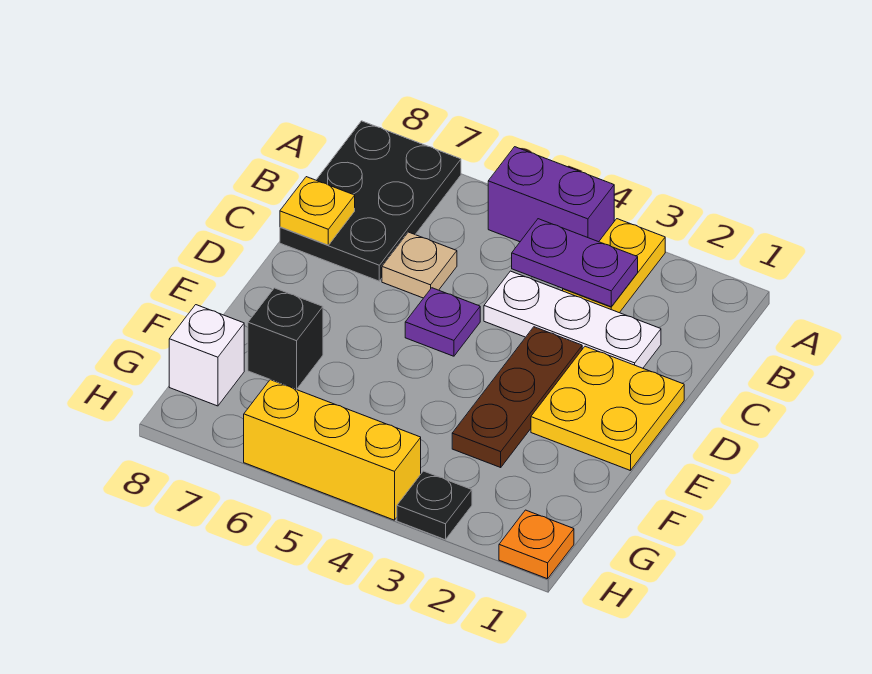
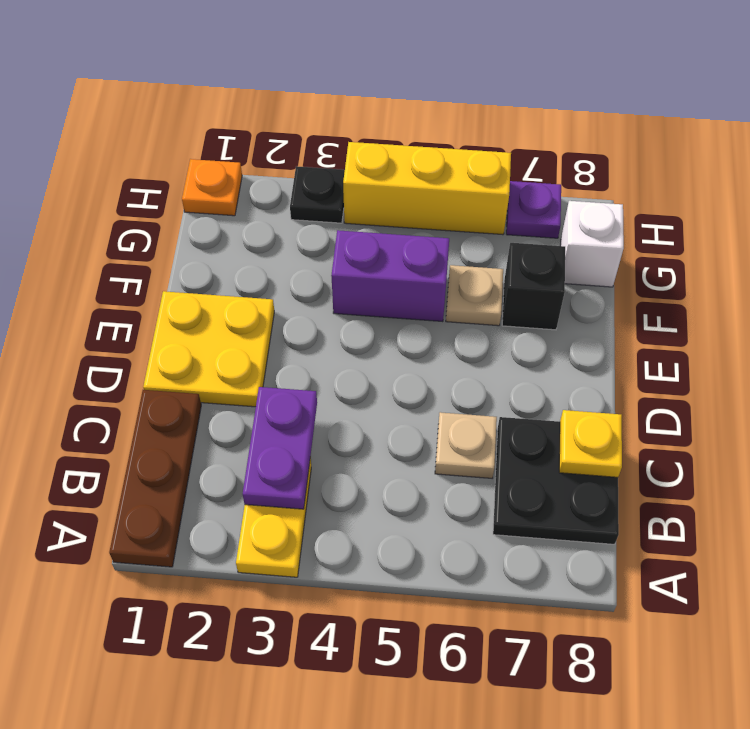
purple brick A4:A5 level 1 -> purple brick F4:F5 level 1
black plate A7:C8 level 1 -> black plate B7:C8 level 1
purple plate B3:B4 level 2 -> purple plate B3:C3 level 2
white plate C2:C4 level 1 -> none
brown plate D3:F3 level 1 -> brown plate A1:C1 level 1
purple plate D5 level 1 -> purple plate H7 level 1
none -> tan plate F6 level 1

